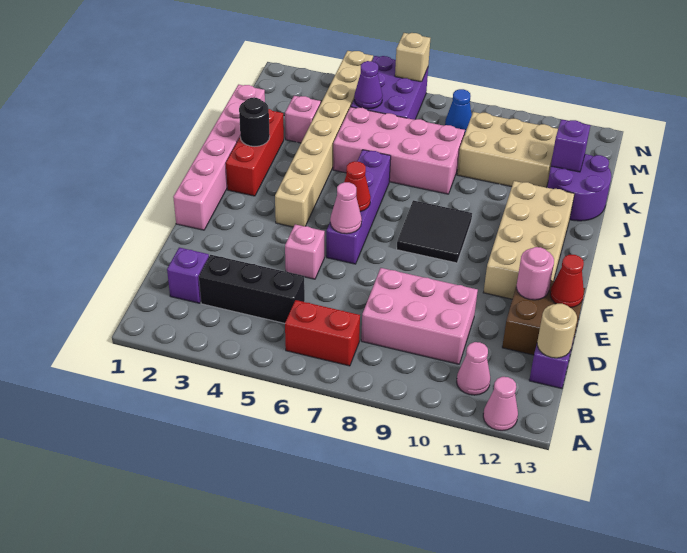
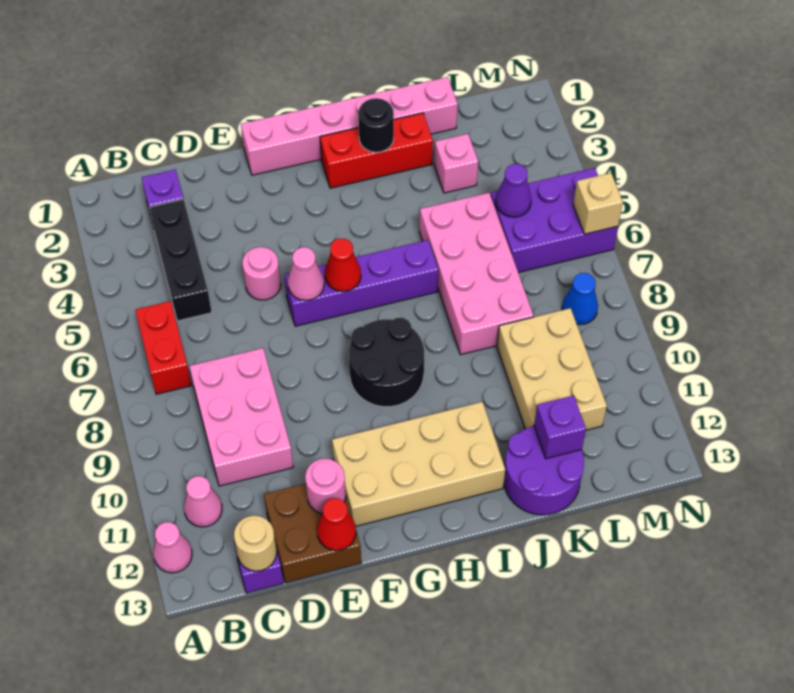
pink brick E5 level 1 -> pink round brick E5 level 1
tan brick G4:N4 level 1 -> none
black tile G8:H9 level 1 -> black round brick G8:H9 level 1

